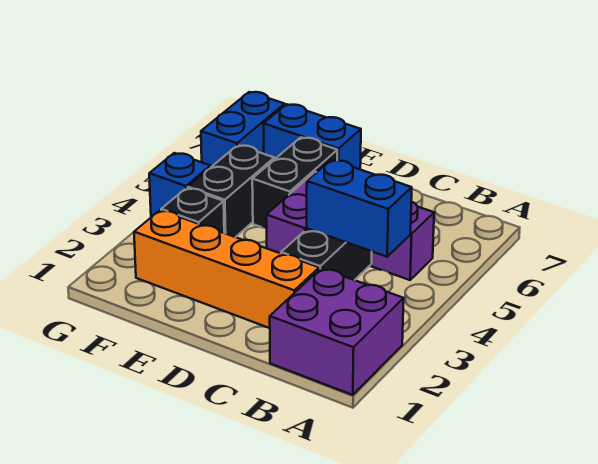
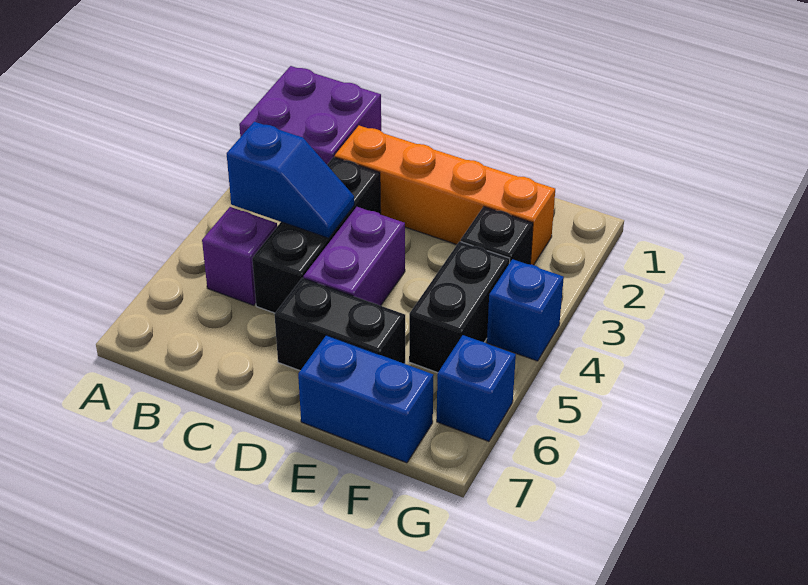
blue brick B4:C4 level 2 -> blue slope B4:C4 level 2 top B
black brick E5:E6 level 1 -> black brick D6:E6 level 1
blue brick G6:G7 level 1 -> blue brick G6 level 1

